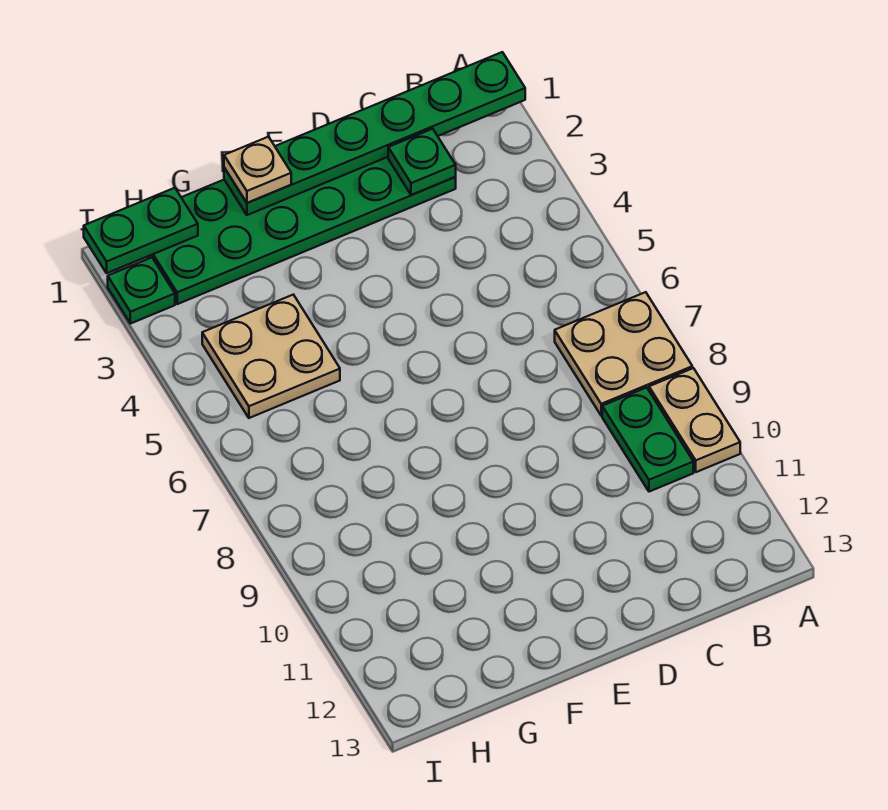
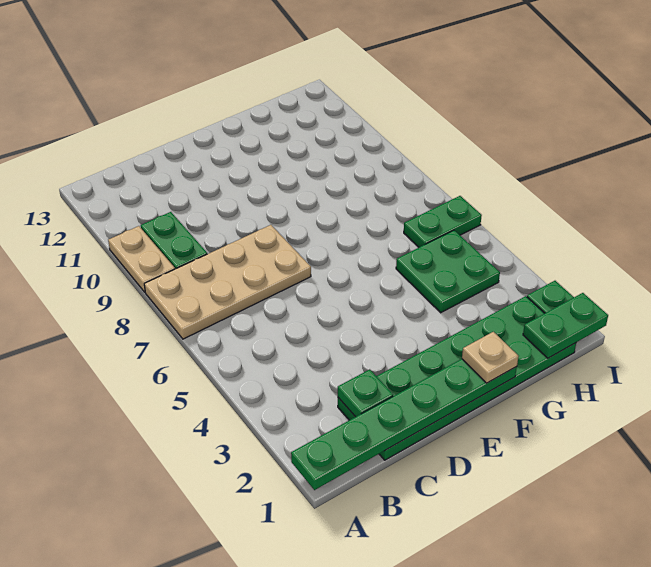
tan plate A7:B8 level 1 -> tan plate A7:D8 level 1
tan plate G4:H5 level 1 -> green plate G4:H5 level 1
none -> green plate H6:I6 level 1

